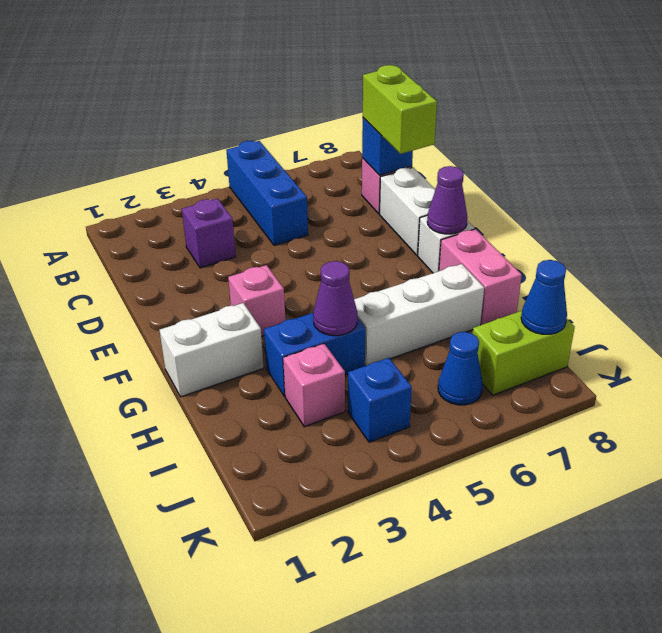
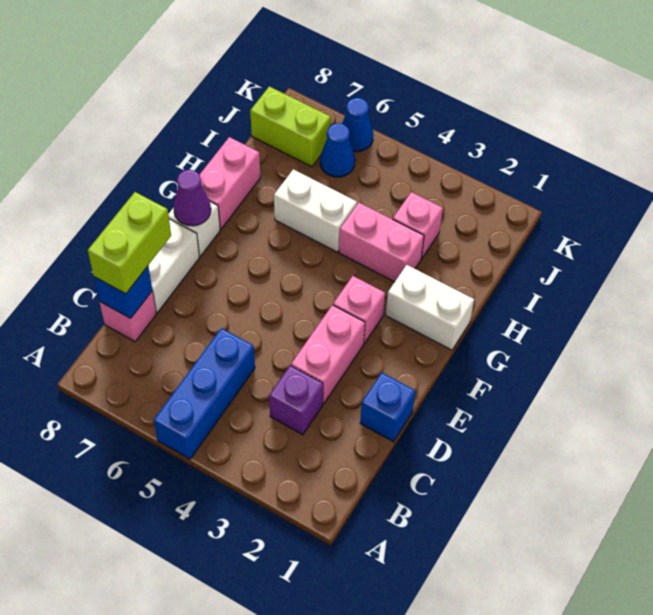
none -> pink brick D3:E3 level 1
blue brick H3:H4 level 1 -> pink brick H3:H4 level 1
purple cone H4 level 2 -> none
white brick H5:H7 level 1 -> white brick H5:H6 level 1
blue brick J4 level 1 -> blue brick D1 level 1
blue cone J8 level 2 -> blue cone K6 level 1

